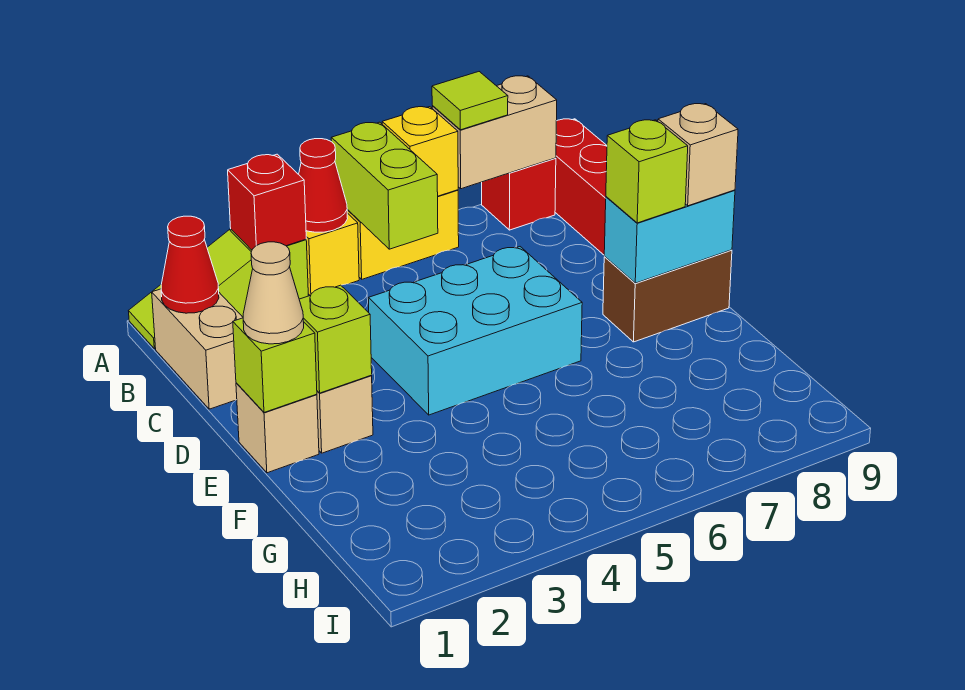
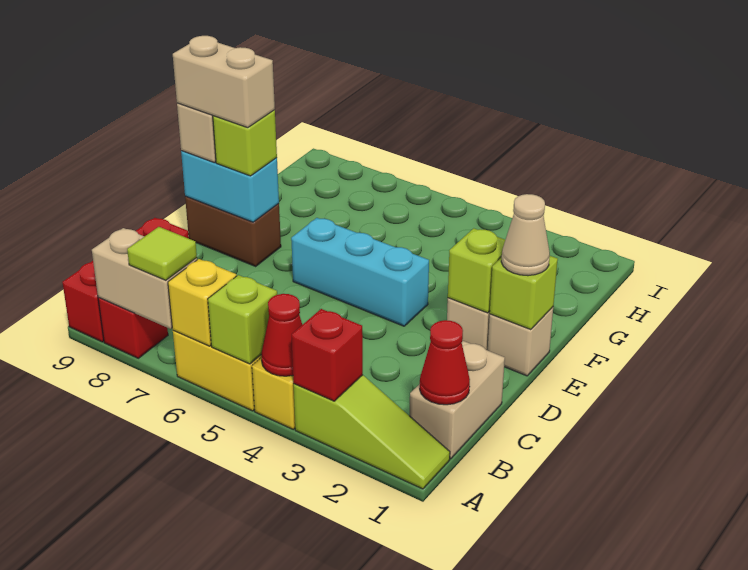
lime brick A5:B5 level 2 -> lime brick A5 level 2
cyan brick D4:E6 level 1 -> cyan brick E4:E6 level 1
none -> tan brick E8:E9 level 4

